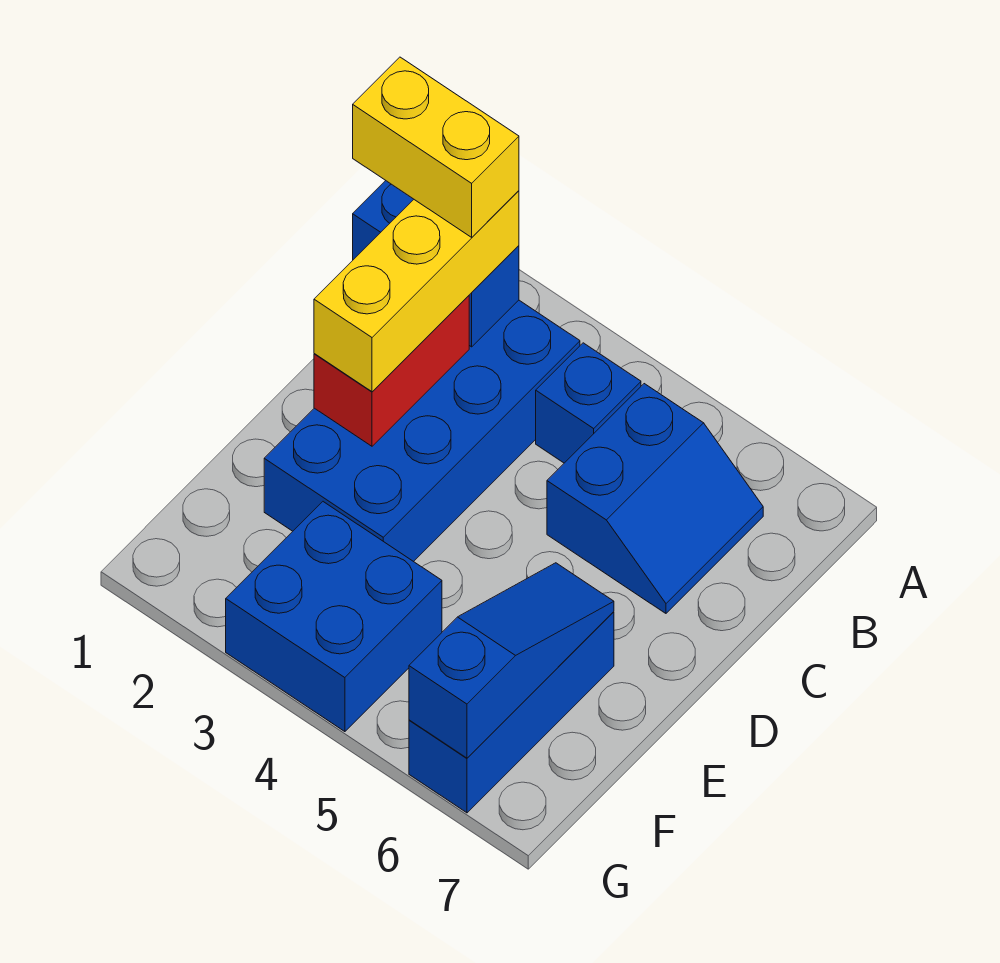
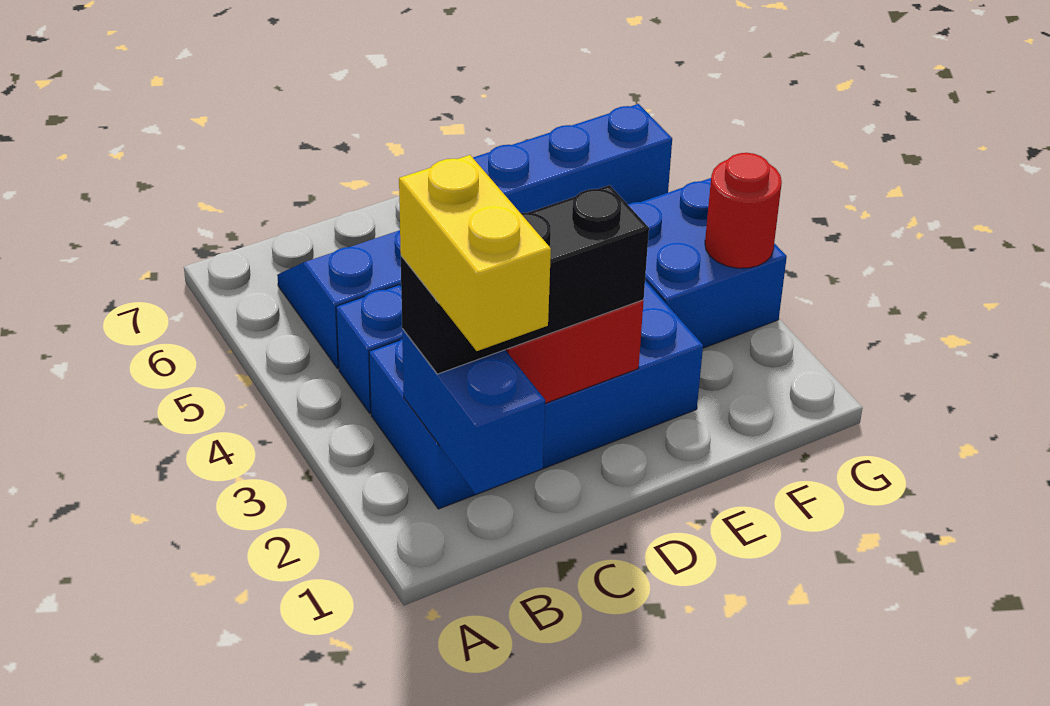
yellow brick B2:D2 level 3 -> black brick B2:D2 level 3
blue slope E6:G6 level 2 top G -> none
none -> red round brick G3 level 2

